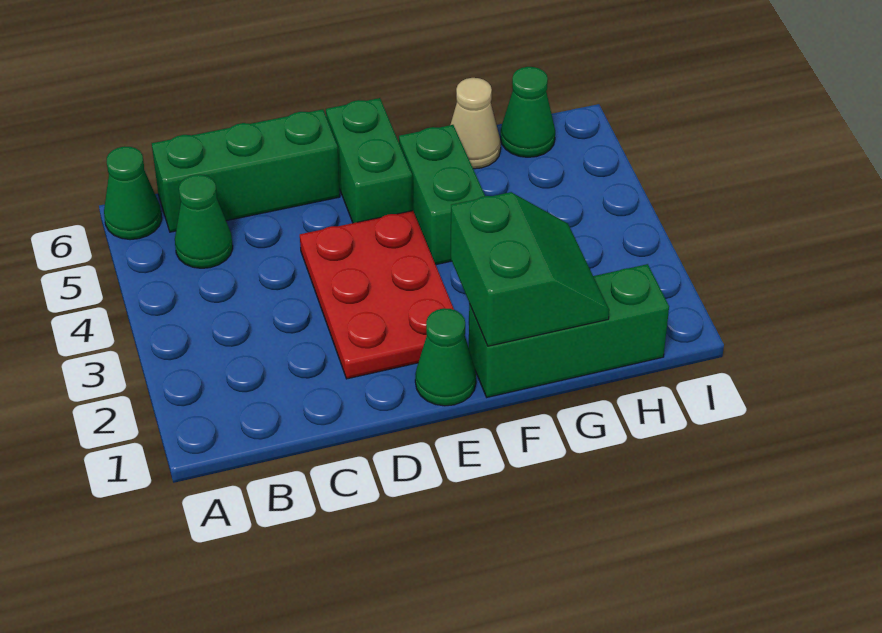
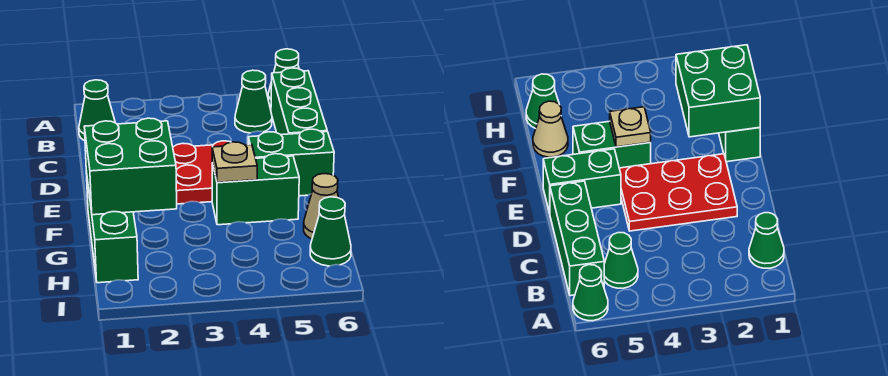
green cone E1 level 1 -> green cone B1 level 1
green slope F1:G2 level 2 top F -> green brick F1:G2 level 2
none -> tan plate F4 level 2

